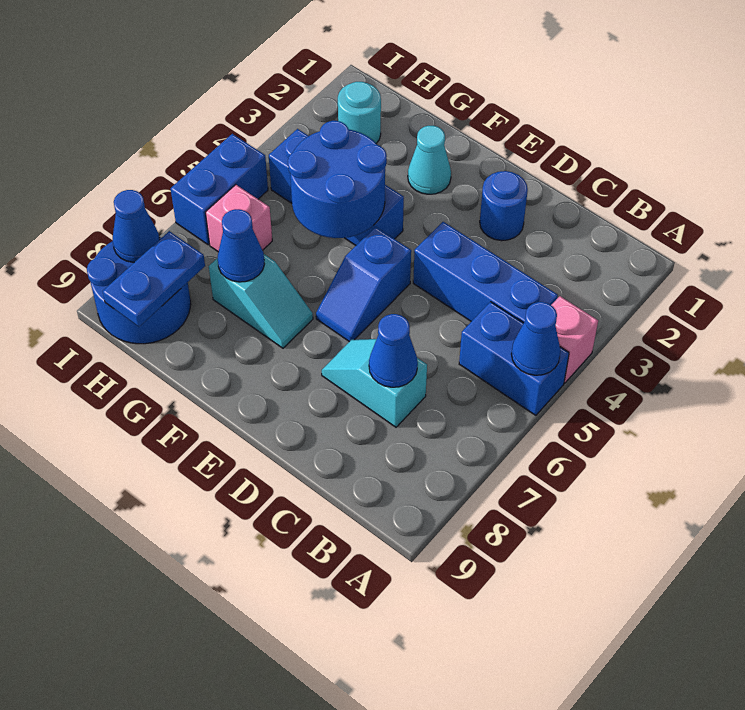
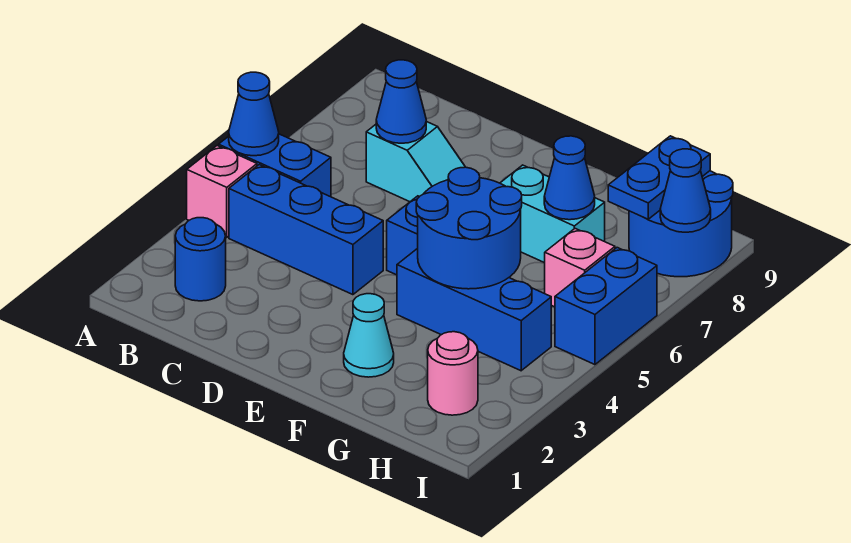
blue round brick D2 level 1 -> blue round brick B2 level 1
cyan slope F7:G7 level 1 top G -> cyan brick F7:G7 level 1
cyan round brick H2 level 1 -> pink round brick H2 level 1

